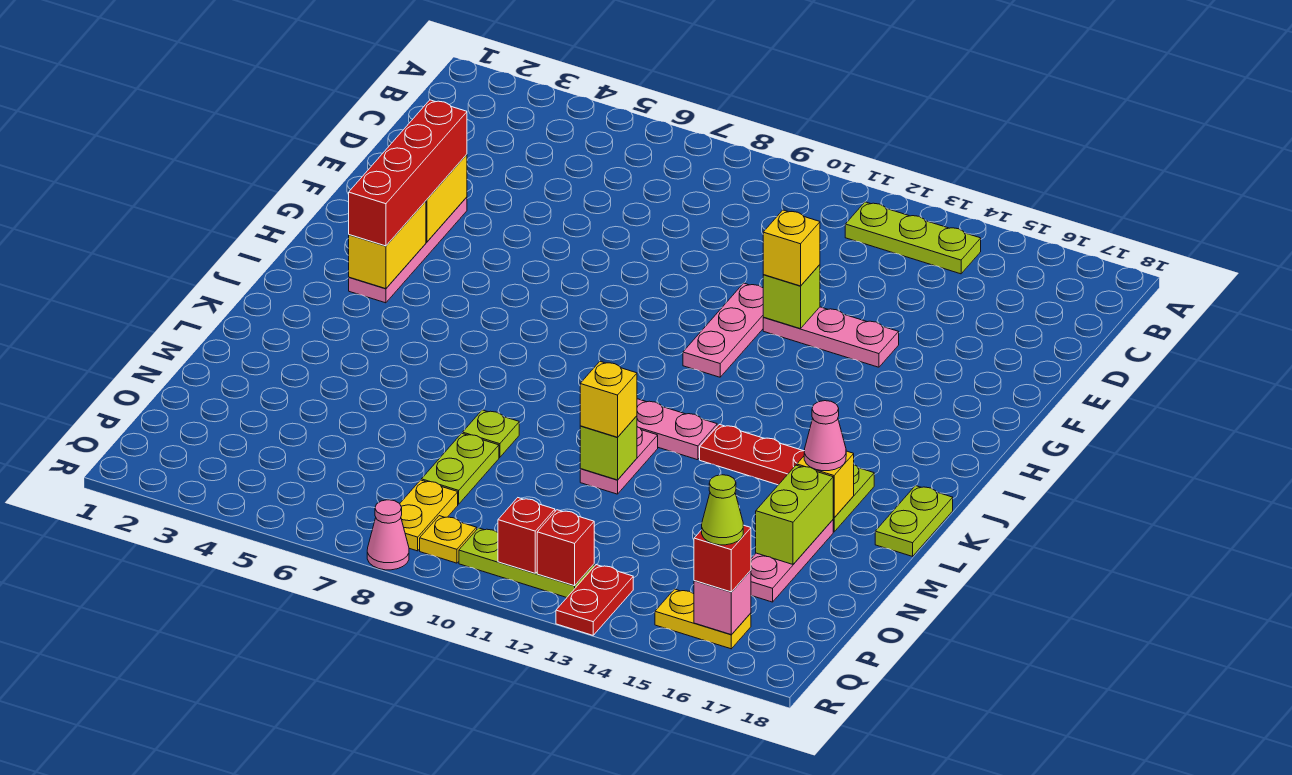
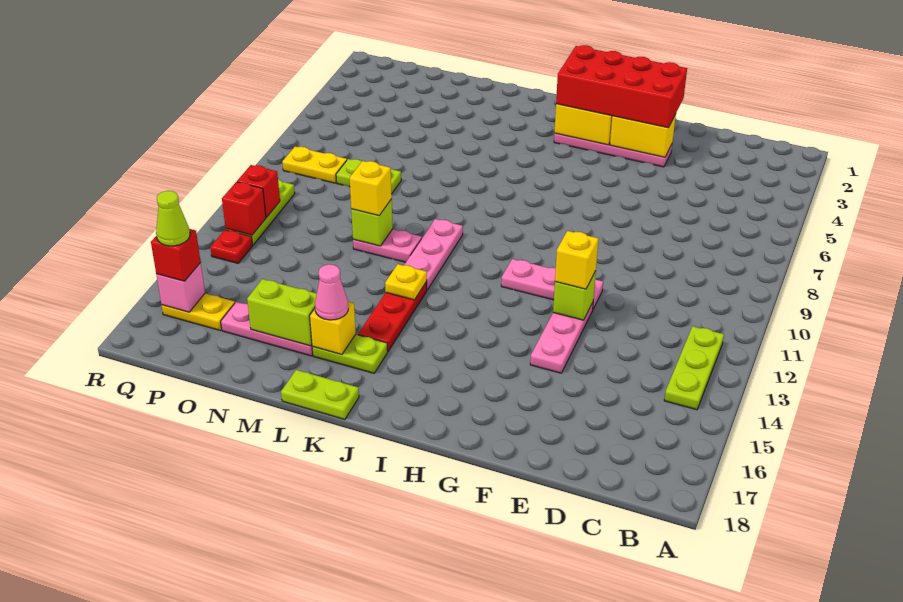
red brick F3:I3 level 3 -> red brick F2:I3 level 3
lime plate M8 level 1 -> none
yellow plate Q9 level 1 -> yellow plate K13 level 2
red plate Q13:R13 level 1 -> red plate Q13 level 1
yellow plate Q15:Q16 level 1 -> yellow plate P16:Q16 level 1
pink cone R8 level 1 -> none

